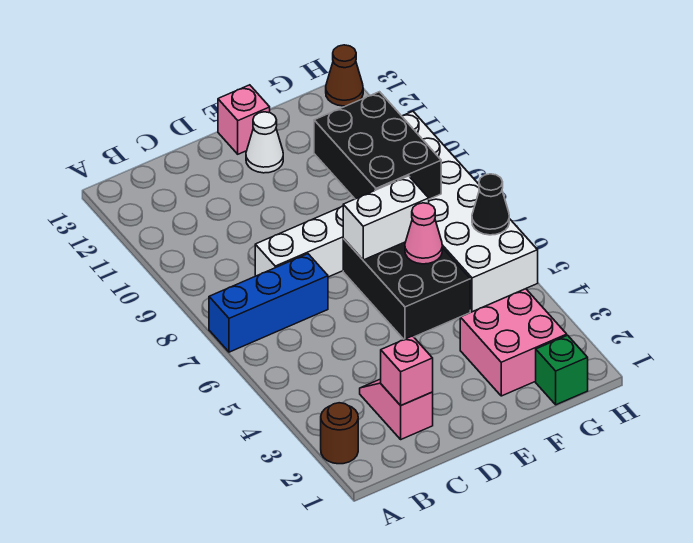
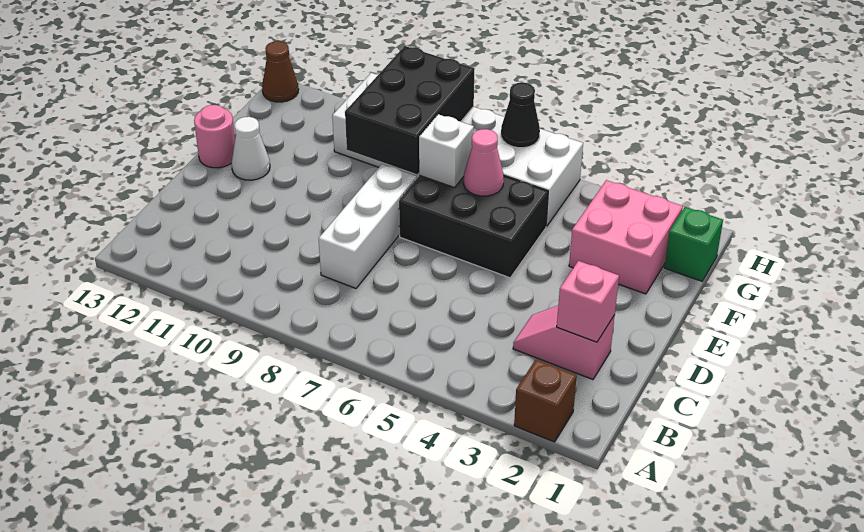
brown round brick A2 level 1 -> brown brick A2 level 1
blue brick A7:C7 level 1 -> none
white brick E7:F7 level 2 -> white brick F7 level 2
pink brick E13 level 1 -> pink round brick E13 level 1
black brick F8:G10 level 2 -> black brick F8:H9 level 2

